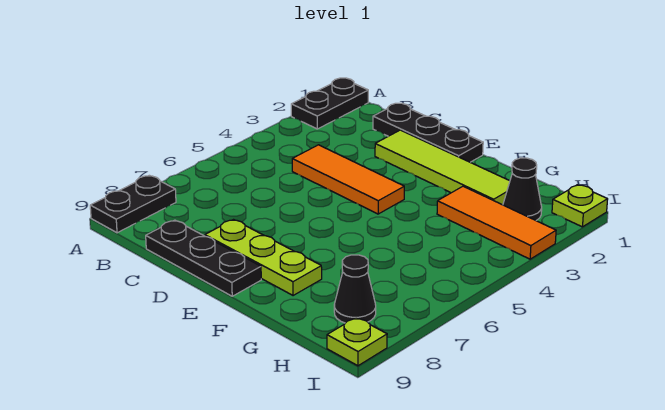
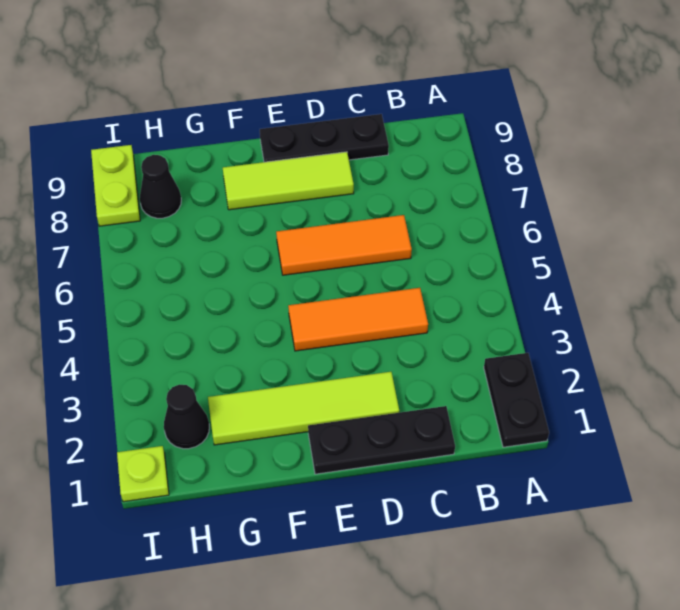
black plate A8:A9 level 1 -> none
lime plate D8:F8 level 1 -> lime tile D8:F8 level 1
orange tile G3:I3 level 1 -> orange tile C6:E6 level 1
lime plate I9 level 1 -> lime plate I8:I9 level 1

